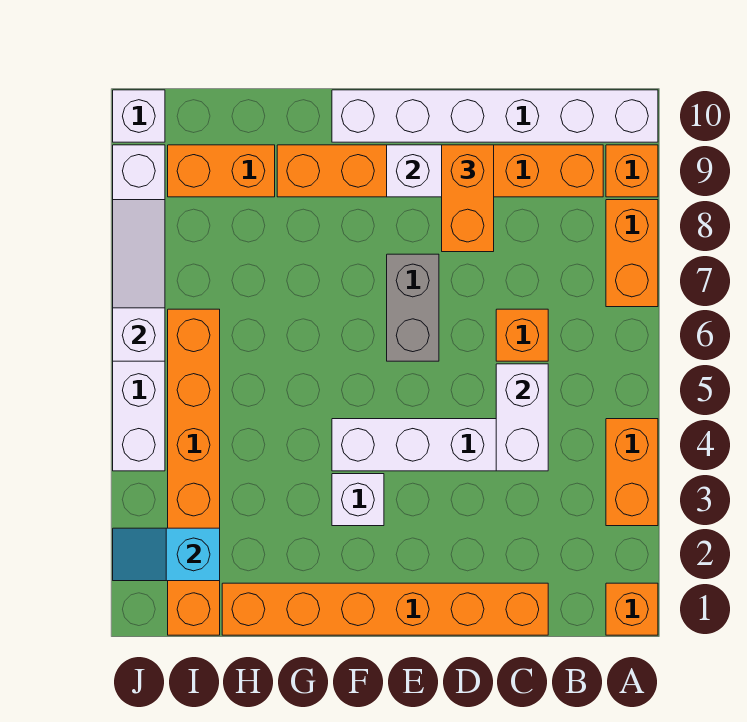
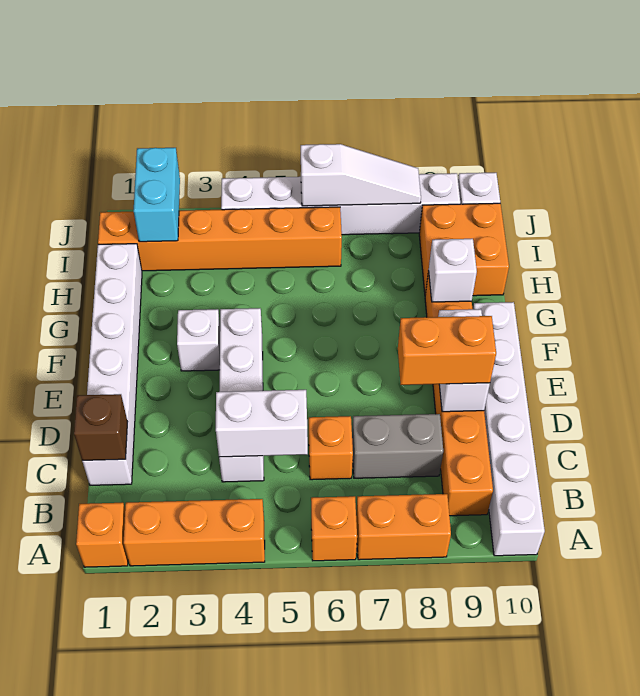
orange brick A3:A4 level 1 -> orange brick A2:A4 level 1
orange brick A9 level 1 -> orange brick A6 level 1
orange brick C1:H1 level 1 -> white brick C1:H1 level 1
none -> brown brick C1 level 2
grey brick E6:E7 level 1 -> grey brick C7:C8 level 1
none -> white brick G9 level 2
orange brick H9:I9 level 1 -> orange brick H9:I10 level 1
cyan slope I2:J2 level 2 top I -> cyan brick I2:J2 level 2

